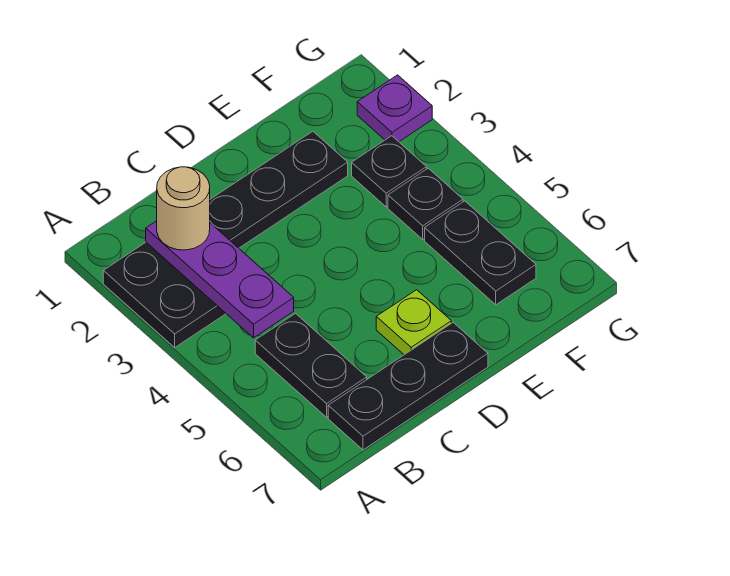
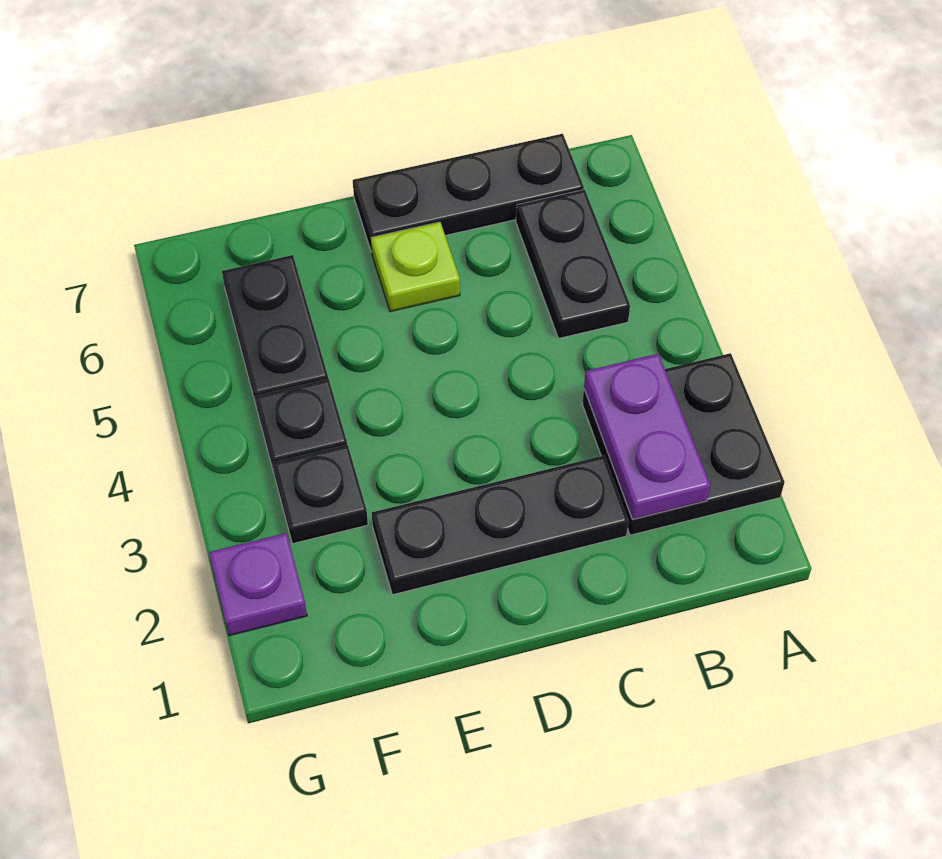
purple plate B2:B4 level 2 -> purple plate B2:B3 level 2
tan round brick B2 level 3 -> none

